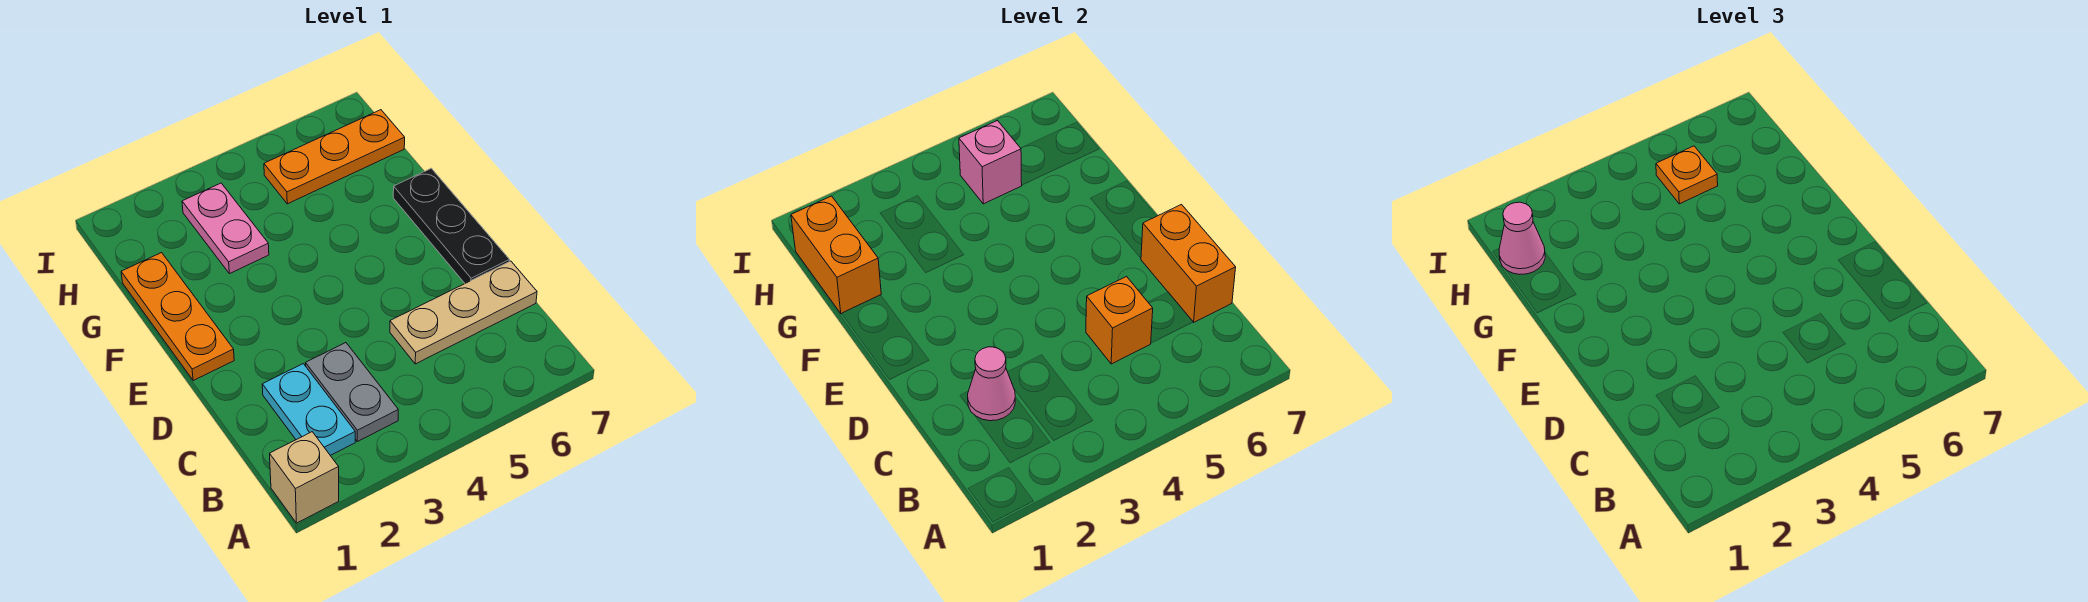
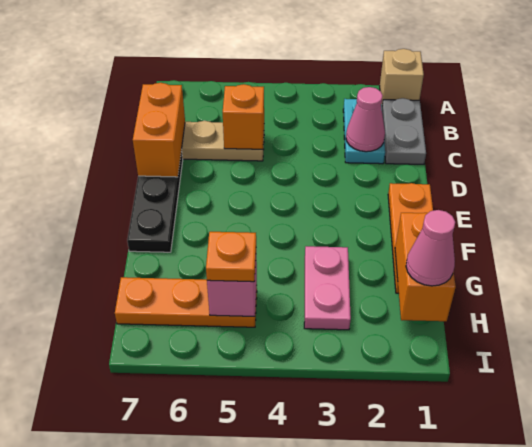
grey plate B3:C3 level 1 -> grey plate B1:C1 level 1

